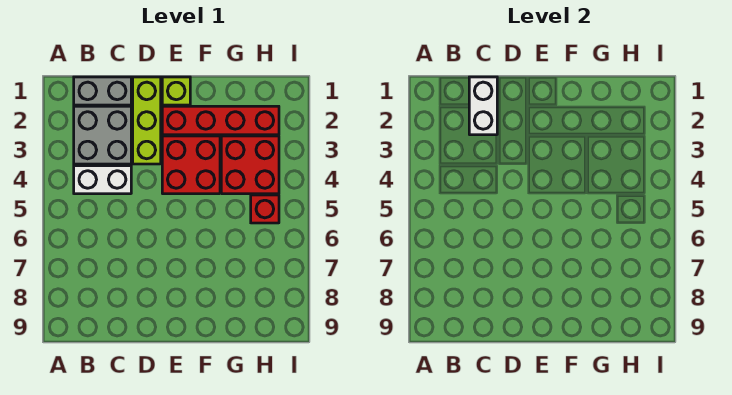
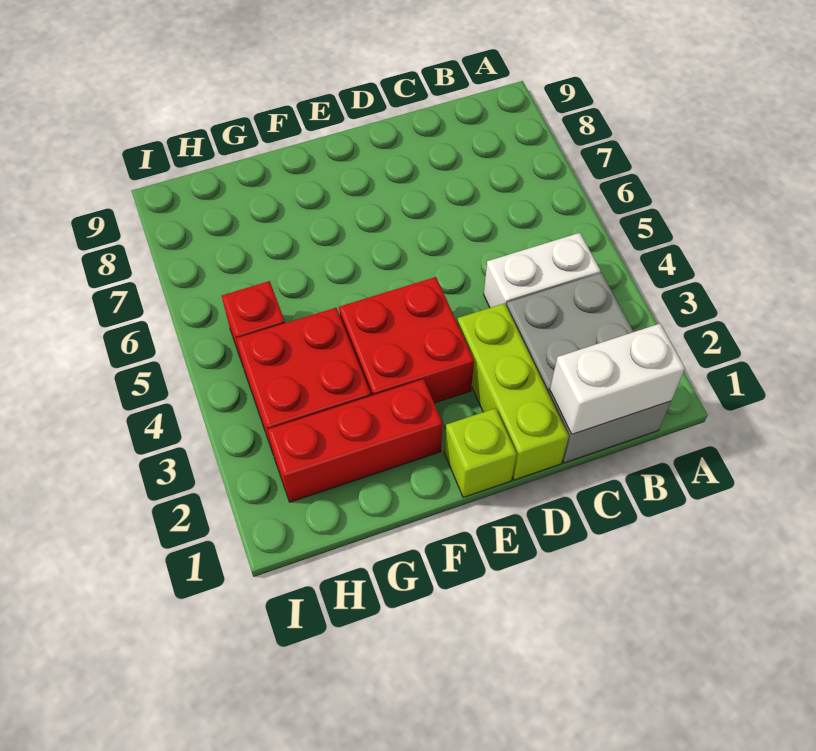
white brick C1:C2 level 2 -> white brick B1:C1 level 2
red brick E2:H2 level 1 -> red brick F2:H2 level 1

